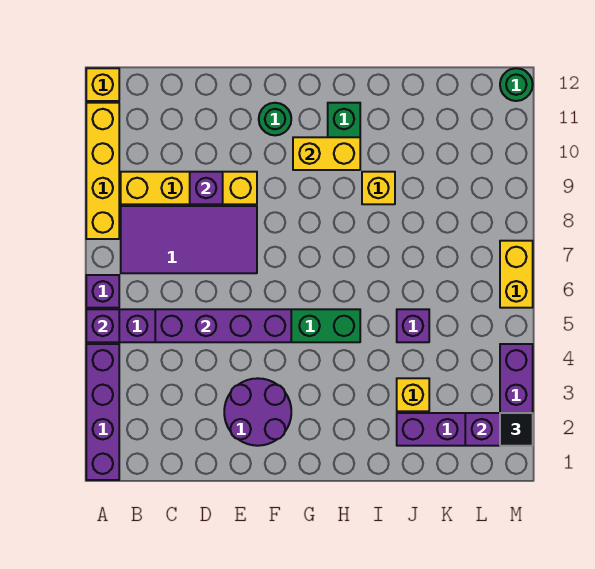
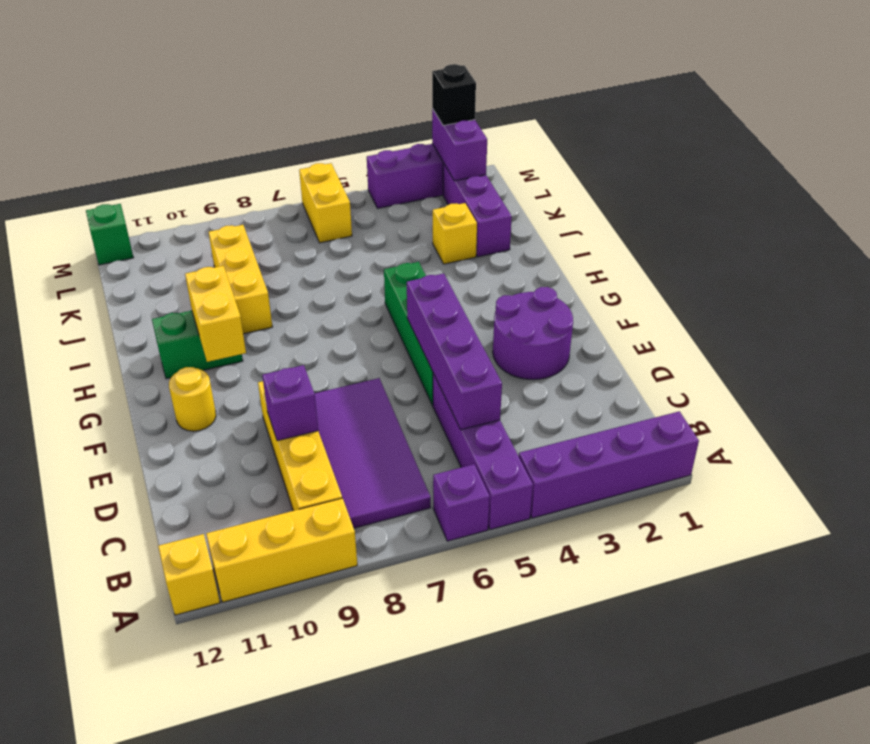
purple brick A5 level 2 -> none
yellow brick A8:A11 level 1 -> yellow brick A9:A11 level 1
green round brick F11 level 1 -> yellow round brick F11 level 1
yellow brick I9 level 1 -> yellow brick I9:K9 level 1
purple brick J5 level 1 -> none
black tile M2 level 3 -> black brick M2 level 3
yellow brick M6:M7 level 1 -> yellow brick L6:M6 level 1
green round brick M12 level 1 -> green brick M12 level 1

